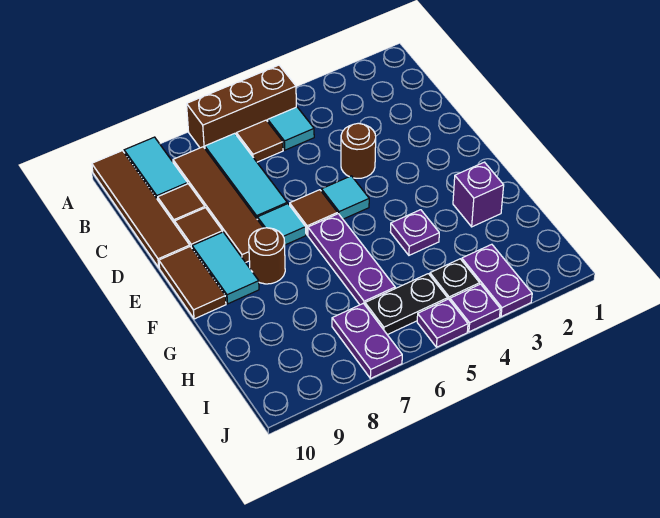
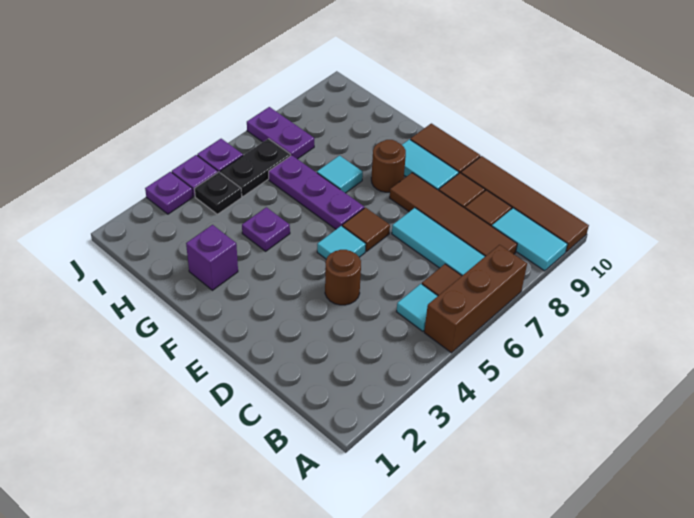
cyan tile E7 level 1 -> cyan tile G7 level 1
purple plate I3:J3 level 1 -> purple plate J3 level 1

